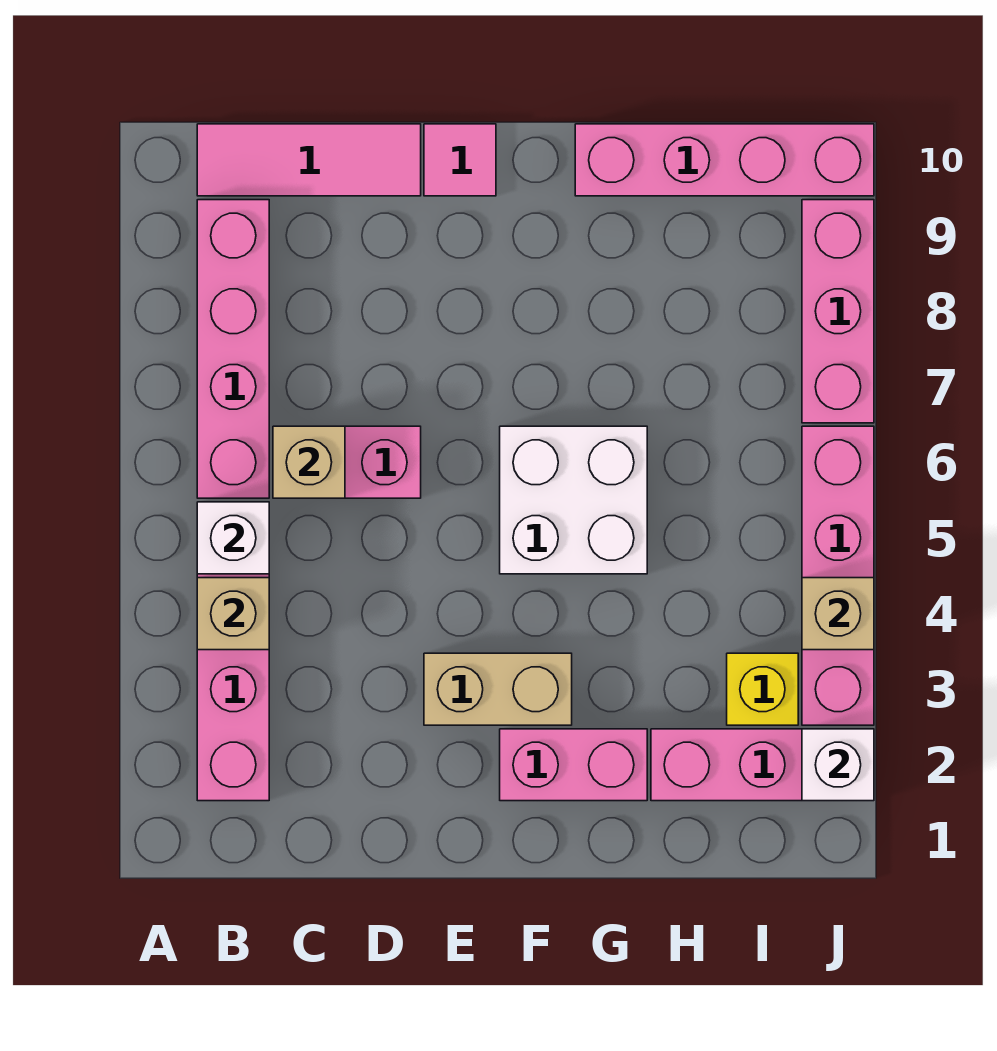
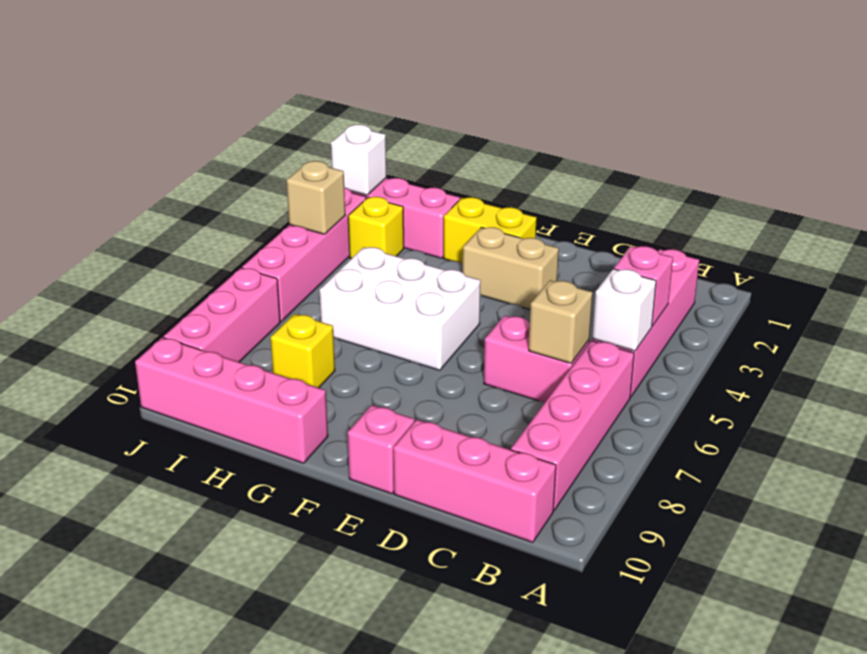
tan brick B4 level 2 -> pink brick B4 level 2
pink tile B10:D10 level 1 -> pink brick B10:D10 level 1
pink tile E10 level 1 -> pink brick E10 level 1
pink brick F2:G2 level 1 -> yellow brick F2:G2 level 1
white brick F5:G6 level 1 -> white brick F5:H6 level 1
none -> yellow brick H8 level 1

